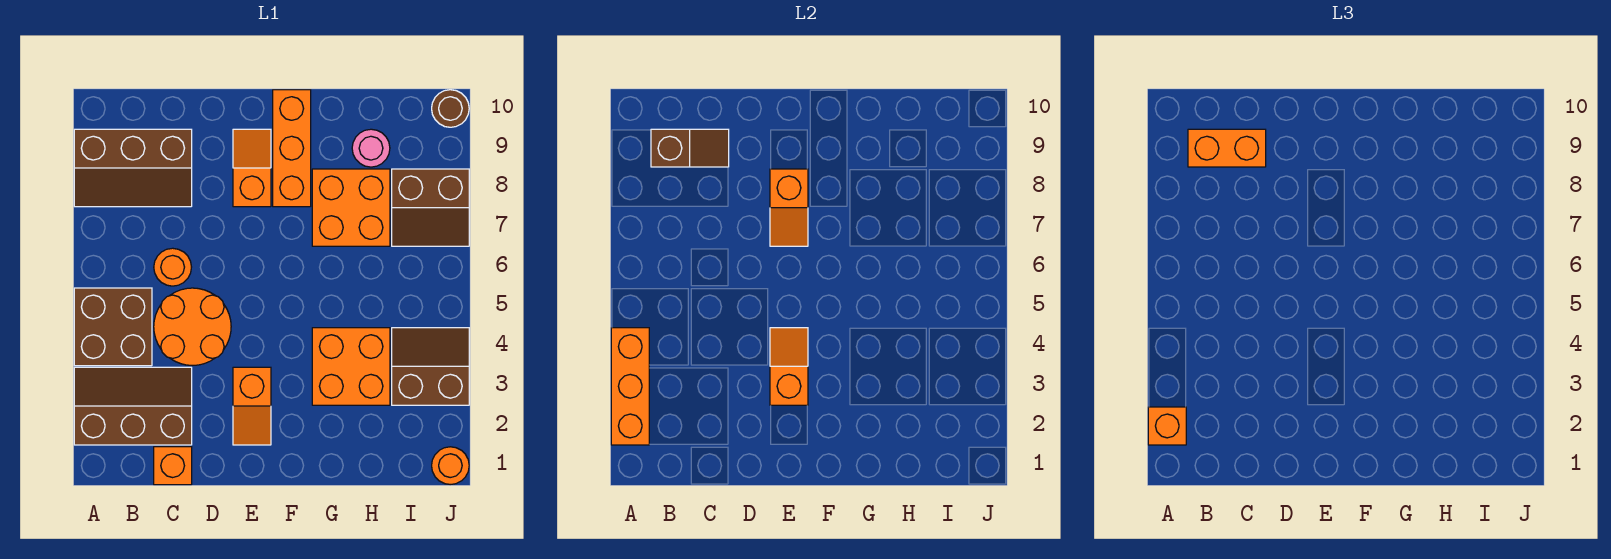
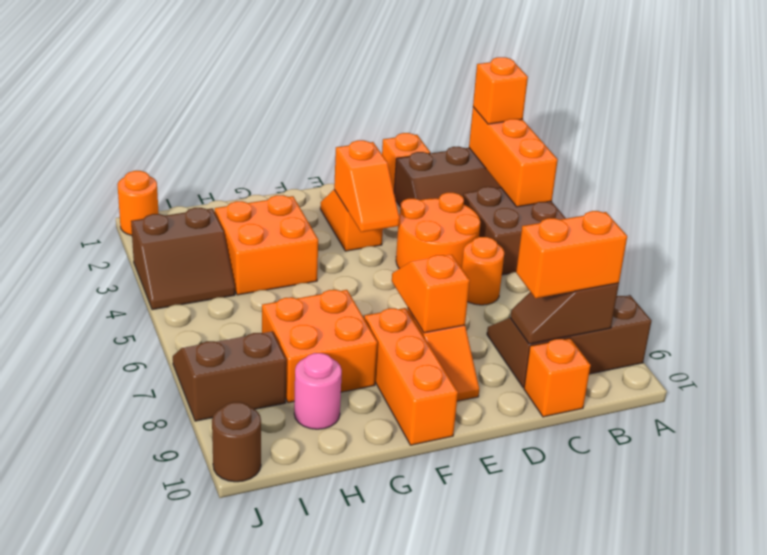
none -> orange brick C10 level 1

